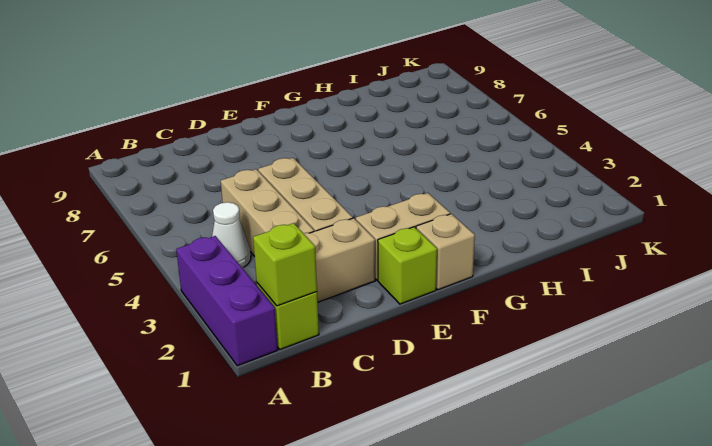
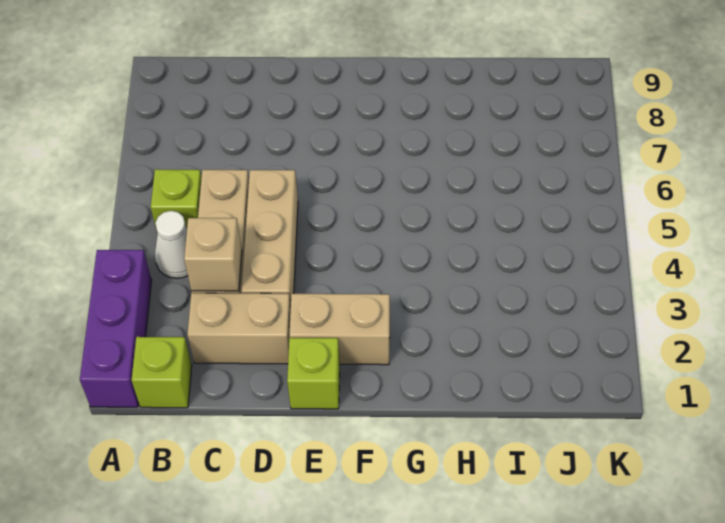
lime brick B1 level 2 -> lime brick B5 level 1
tan brick F1 level 1 -> tan brick C3 level 2

